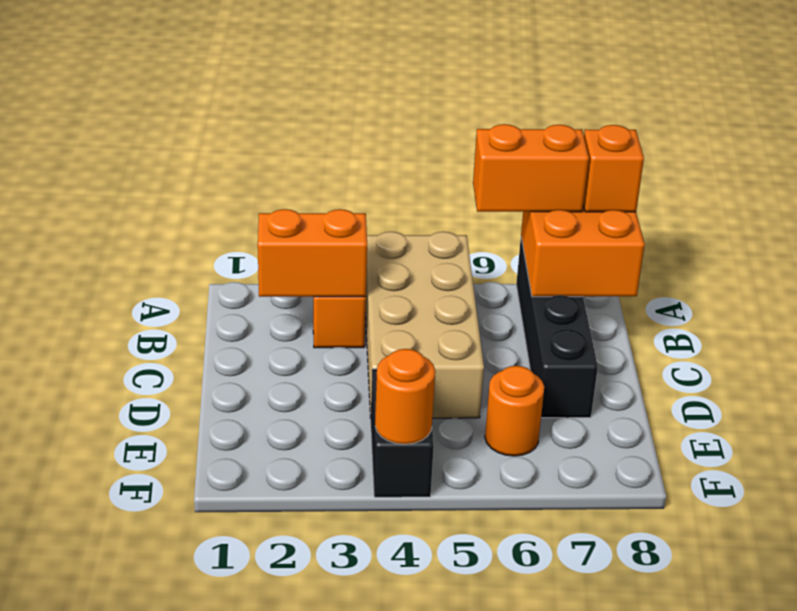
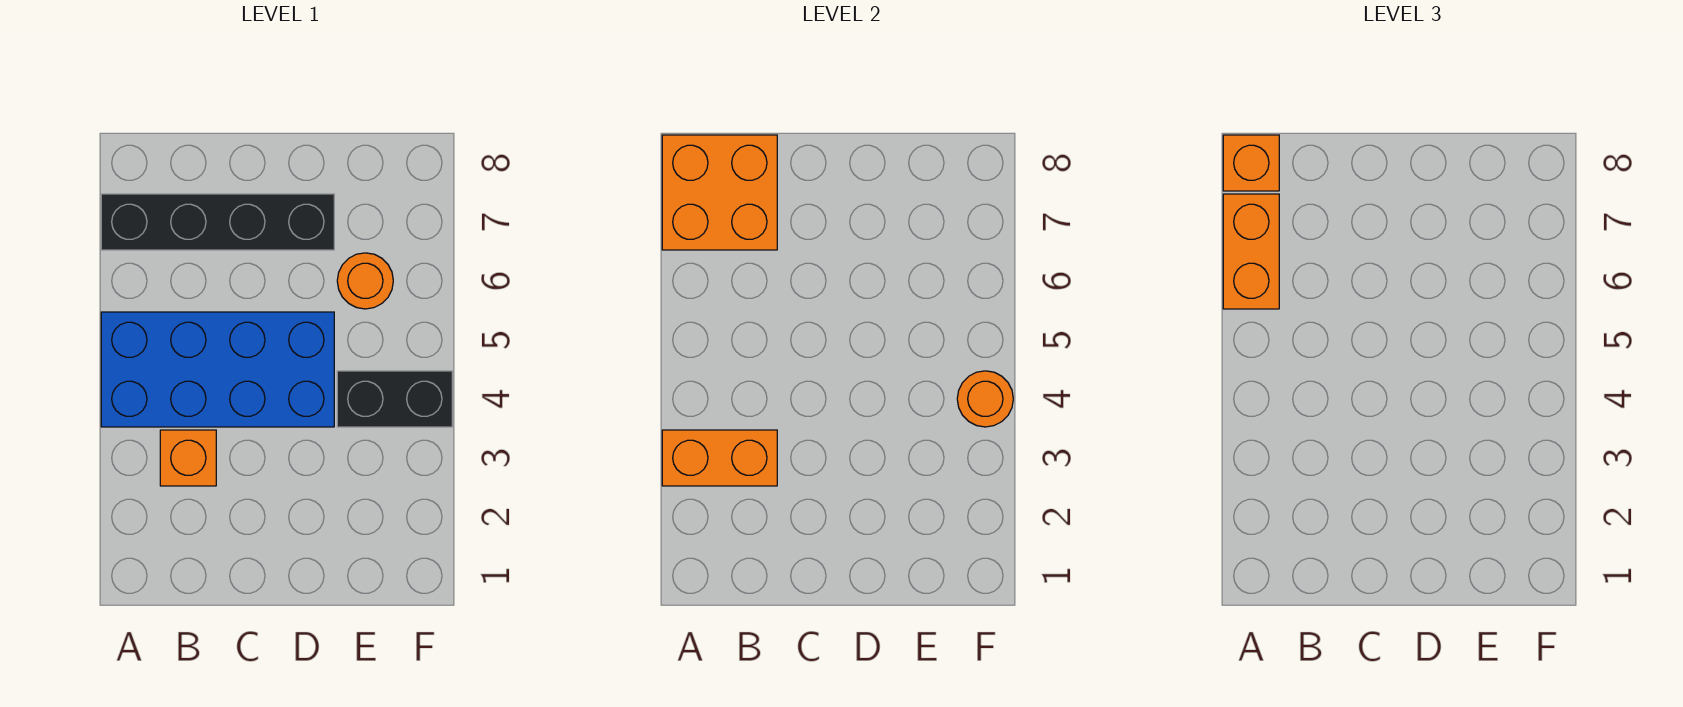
tan brick A4:D5 level 1 -> blue brick A4:D5 level 1
orange brick B2:B3 level 2 -> orange brick A3:B3 level 2

